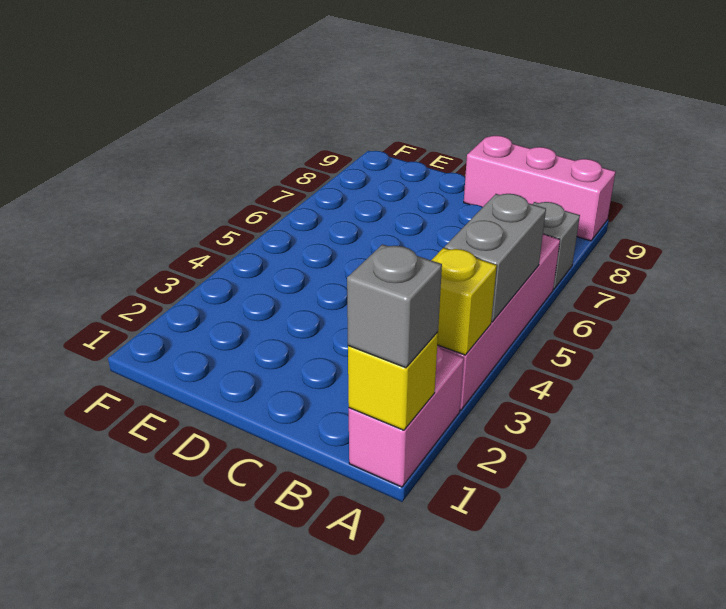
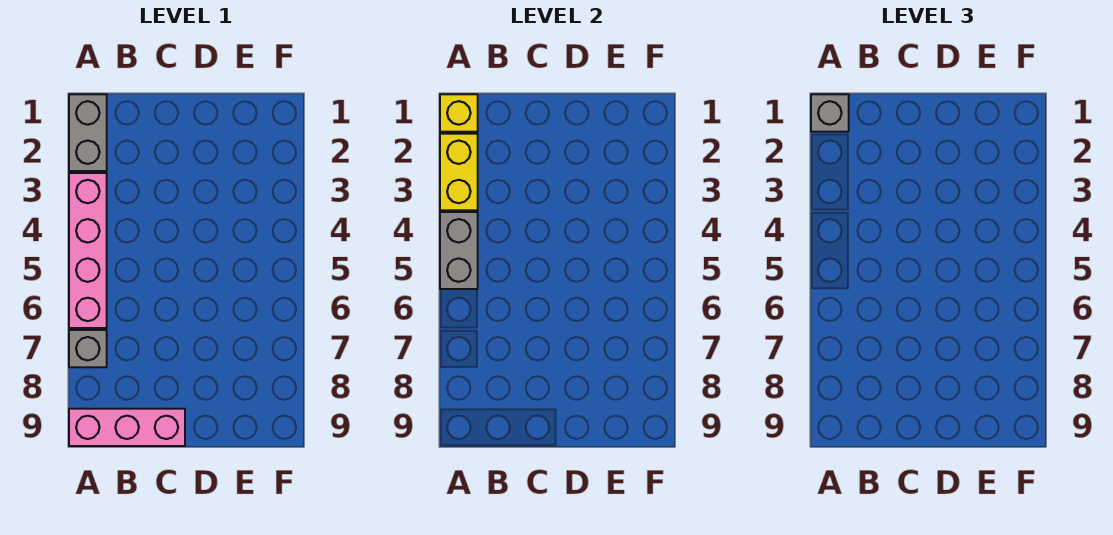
pink brick A1:A2 level 1 -> grey brick A1:A2 level 1
yellow brick A3 level 2 -> yellow brick A2:A3 level 2

